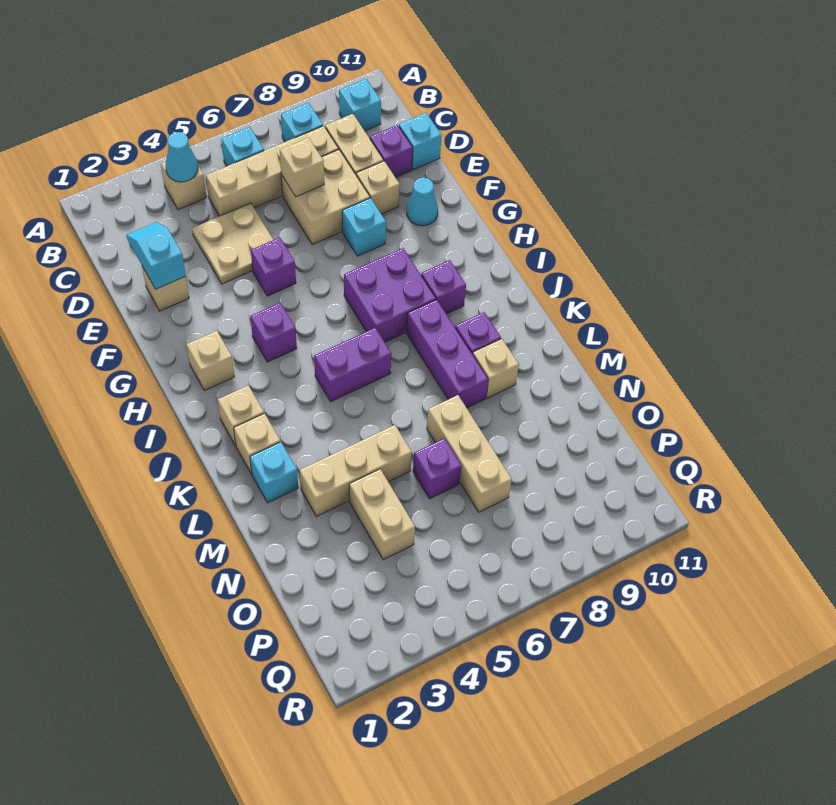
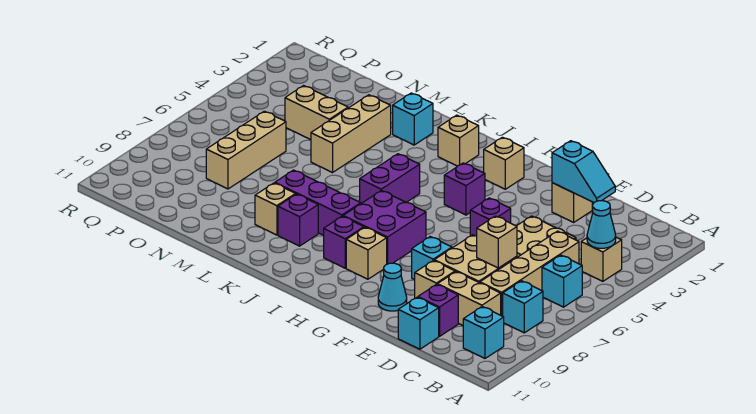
tan brick K2 level 1 -> tan brick H9 level 1
tan brick M7:O7 level 1 -> tan brick O6:O8 level 1
purple brick N6 level 1 -> none

